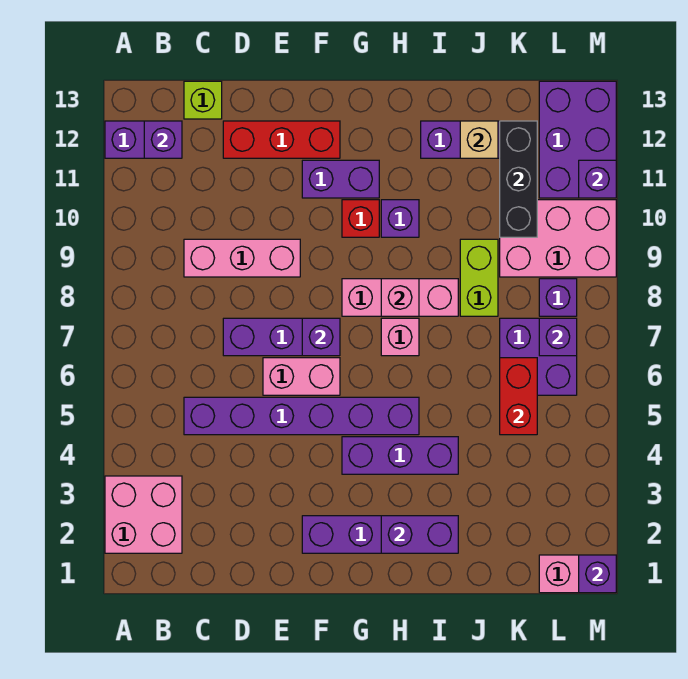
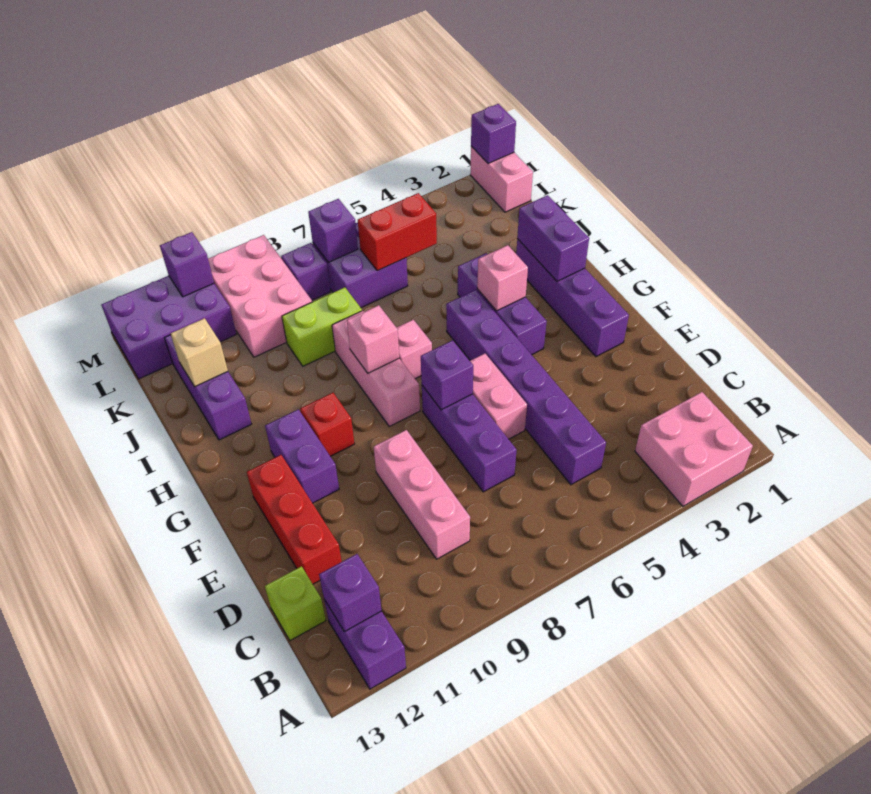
none -> pink brick H4 level 2
purple brick H10 level 1 -> none
black brick K10:K12 level 2 -> none

